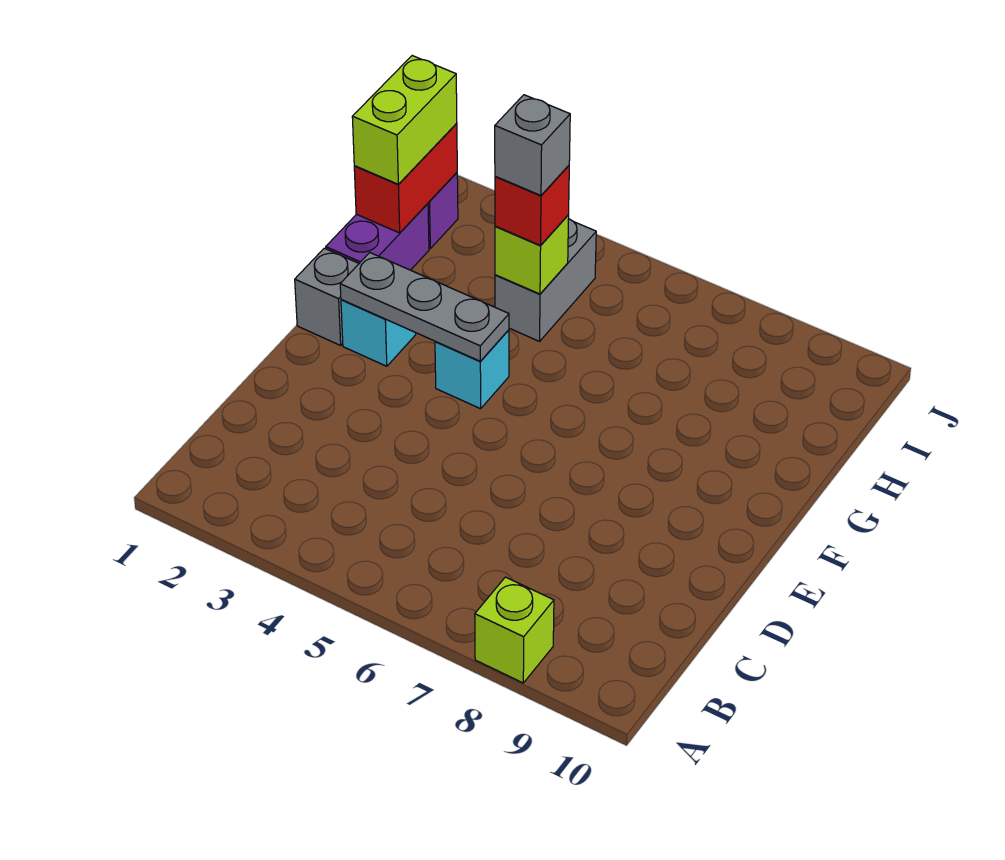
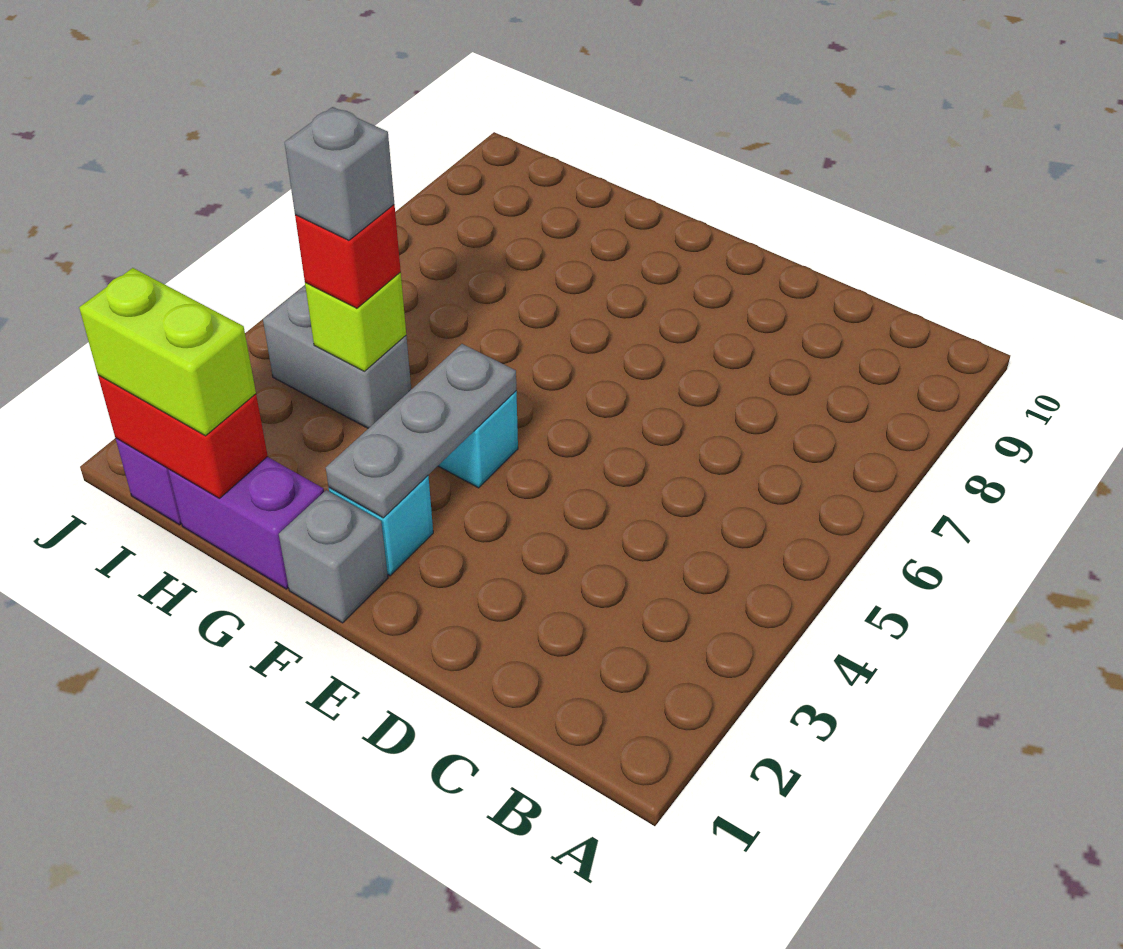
lime brick A8 level 1 -> none

